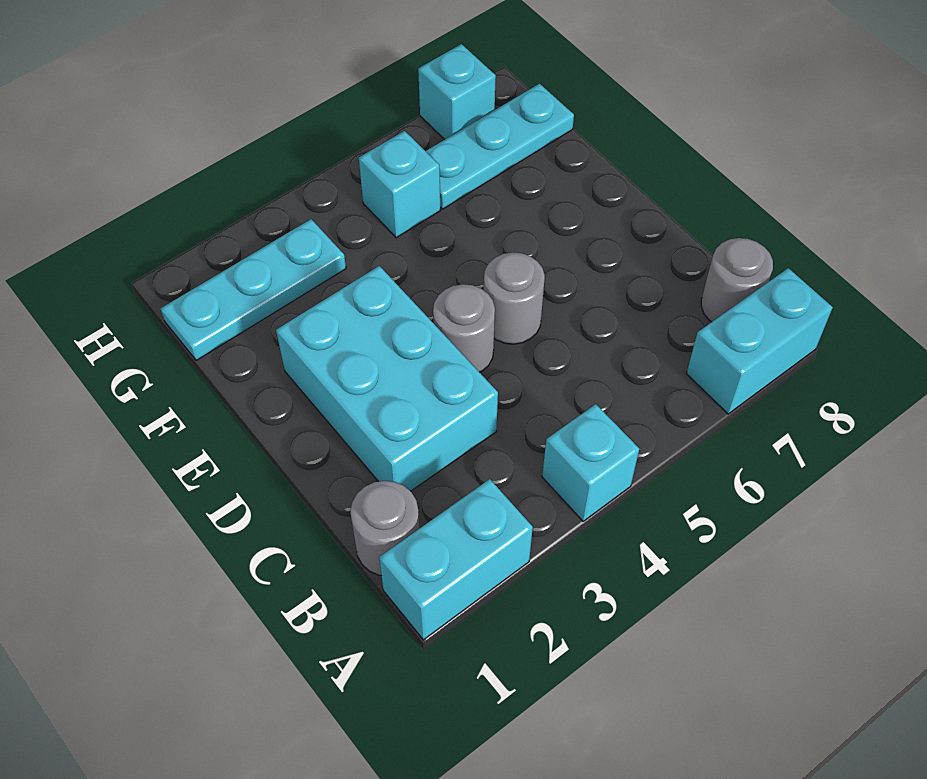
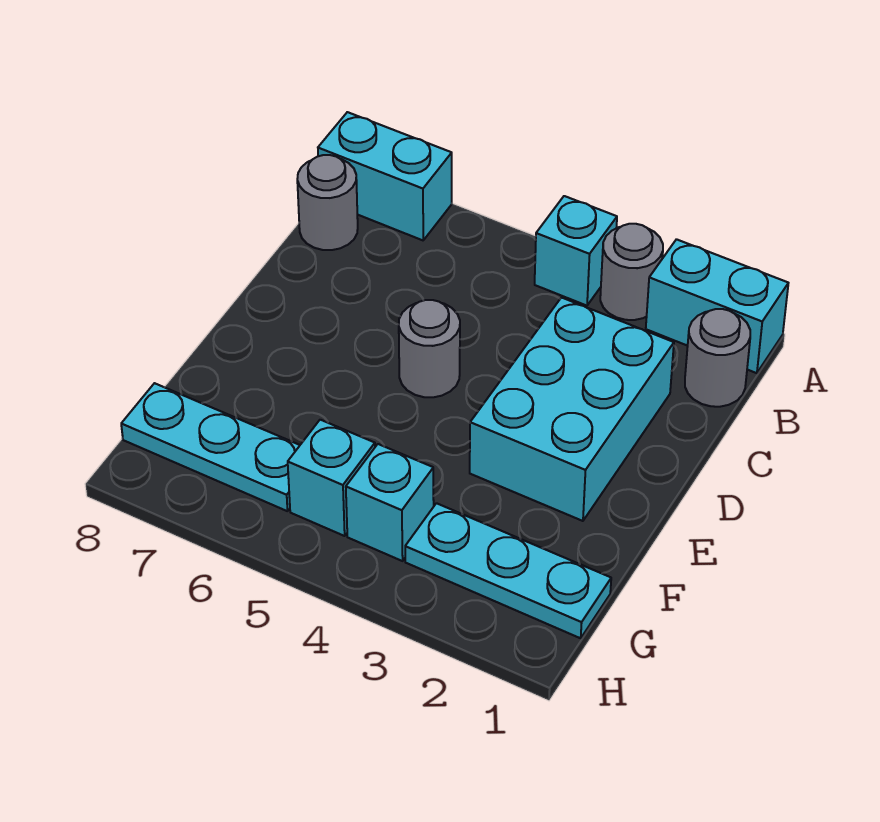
grey round brick D4 level 1 -> grey round brick A3 level 1
cyan brick H7 level 1 -> cyan brick G4 level 1

